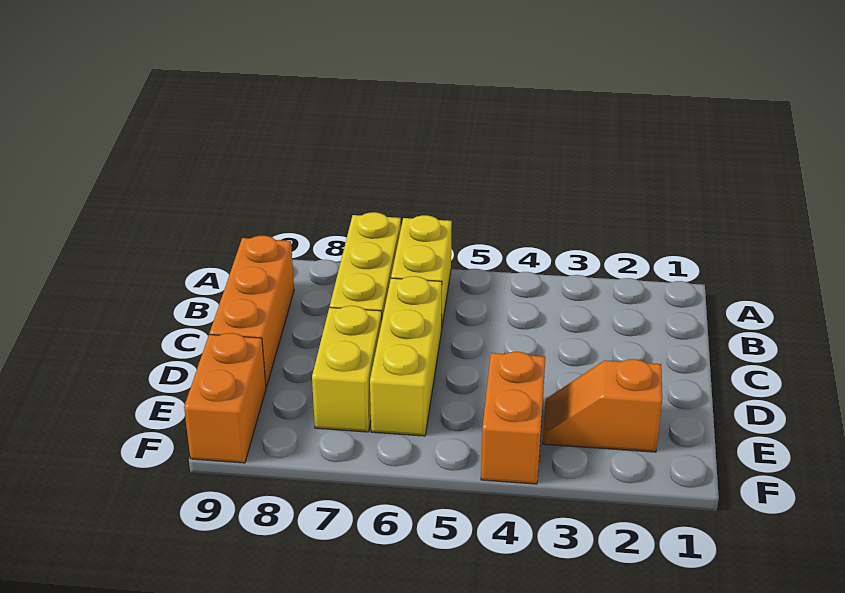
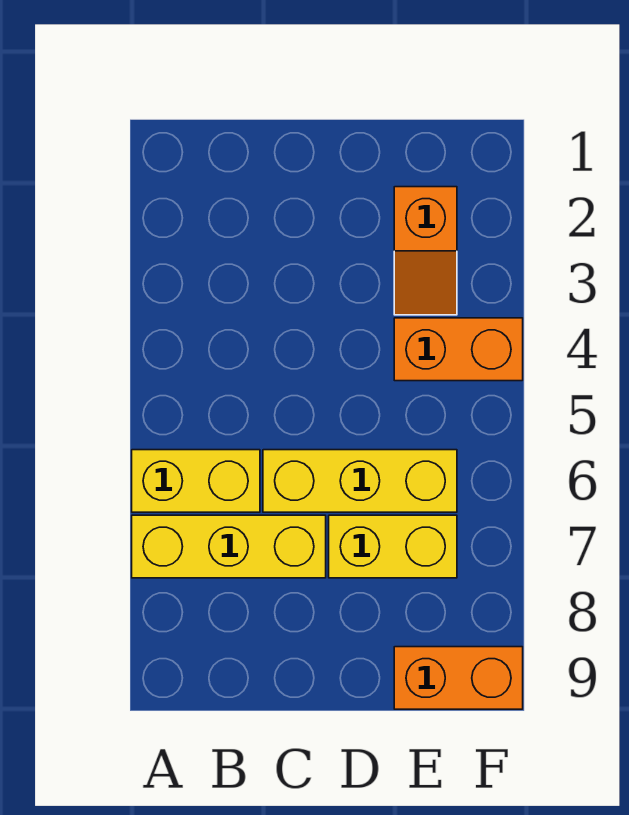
orange brick B9:D9 level 1 -> none

